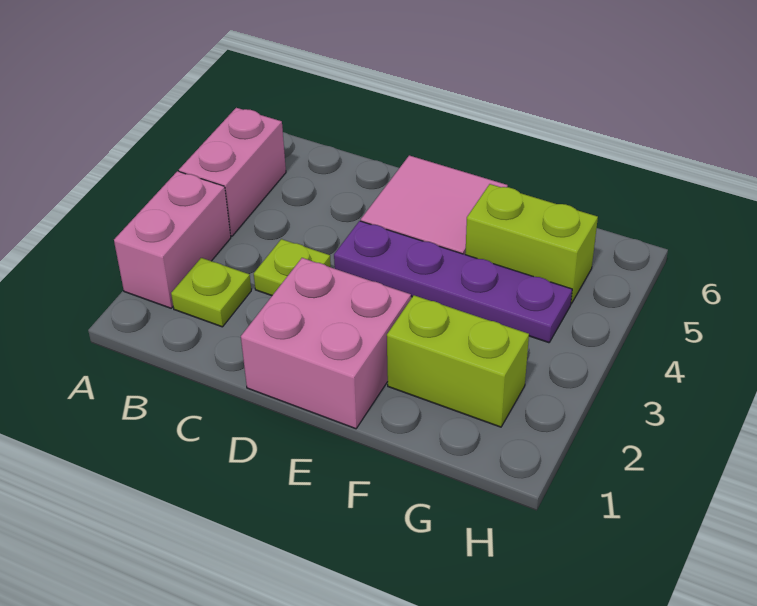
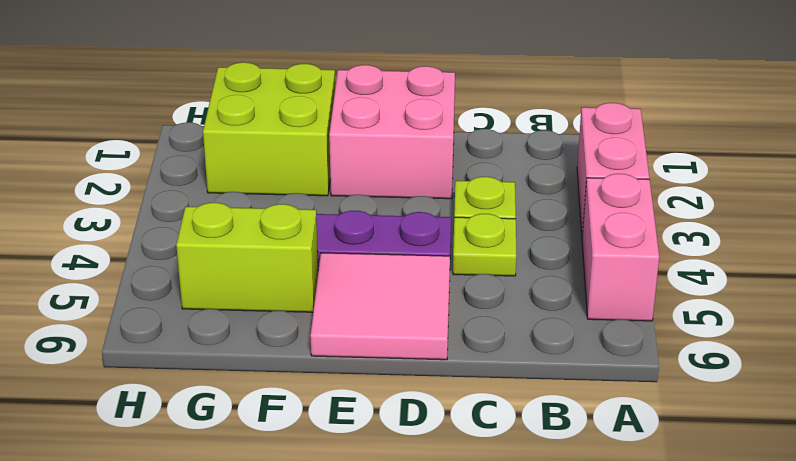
lime plate B2 level 1 -> lime plate C4 level 1
lime brick F2:G2 level 1 -> lime brick F1:G2 level 1

